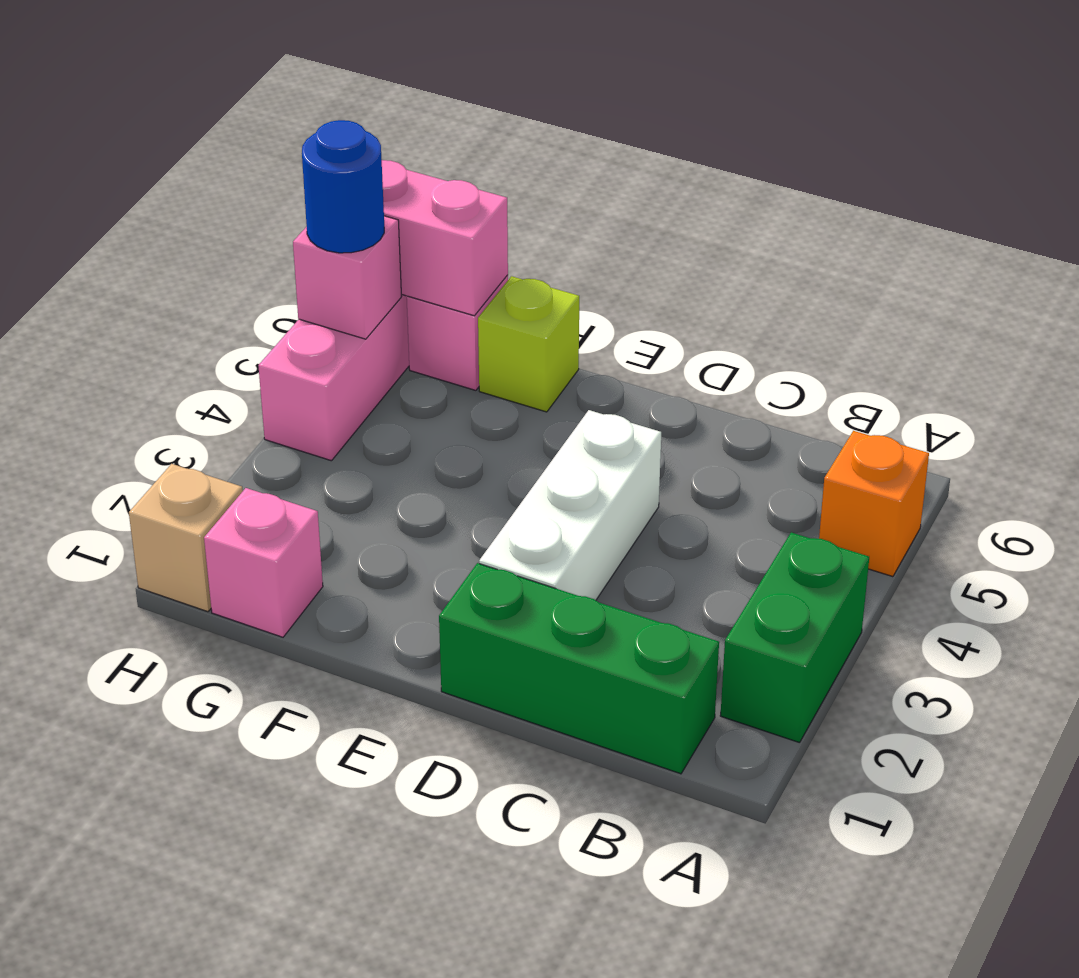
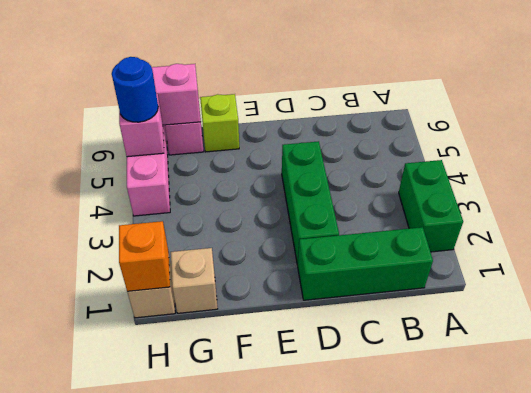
orange brick A5 level 1 -> orange brick H1 level 2
white brick D2:D4 level 1 -> green brick D2:D4 level 1
pink brick G1 level 1 -> tan brick G1 level 1

